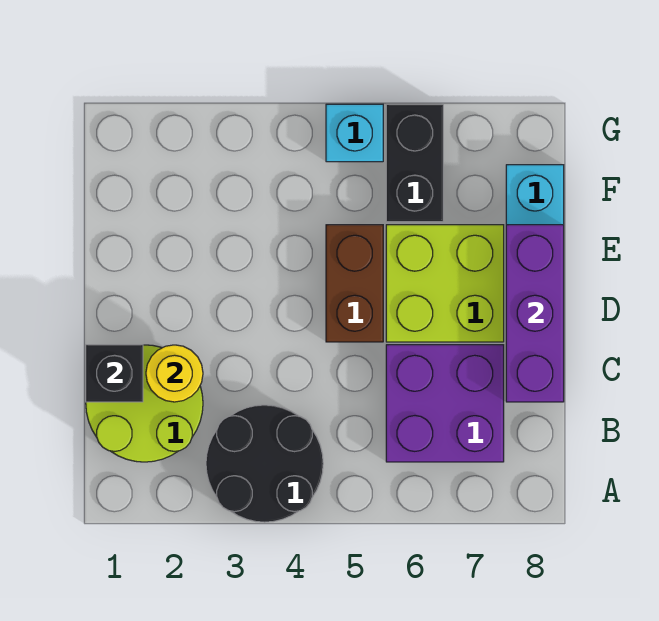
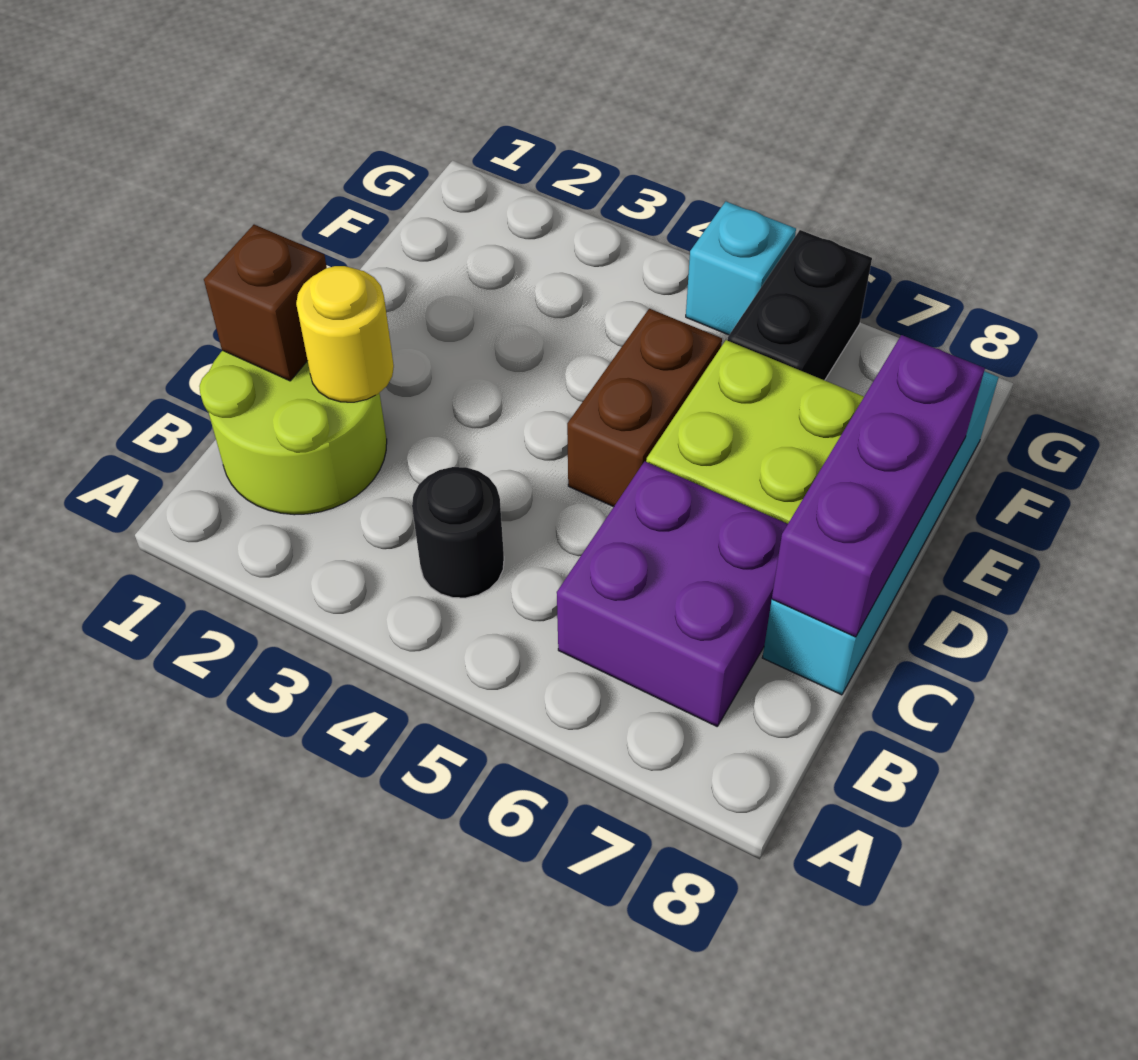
black round brick A3:B4 level 1 -> black round brick B4 level 1
black brick C1 level 2 -> brown brick C1 level 2

